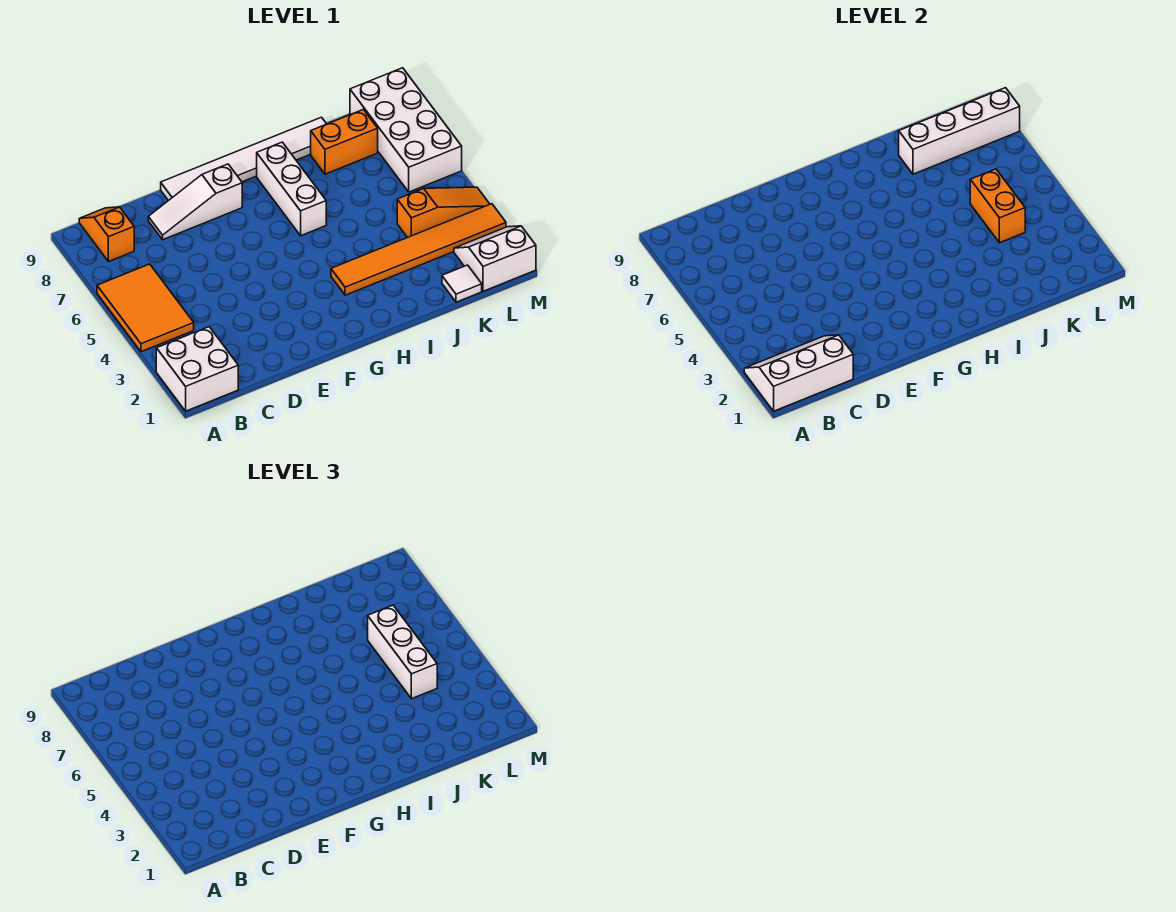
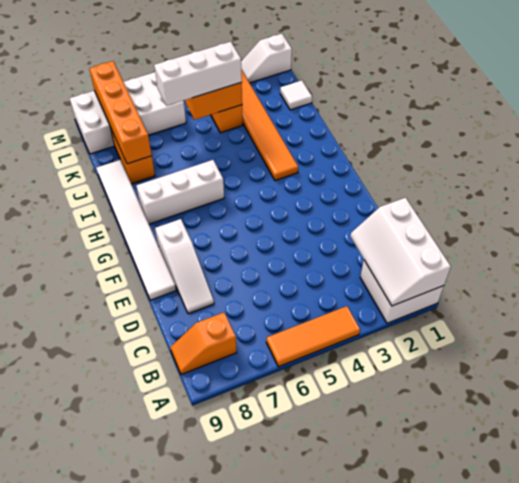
orange tile A4:B6 level 1 -> orange tile A4:A6 level 1
white brick J8:M8 level 2 -> orange brick J8:M8 level 2
white slope L1:M2 level 1 top 1 -> white slope M1:M2 level 1 top 1

